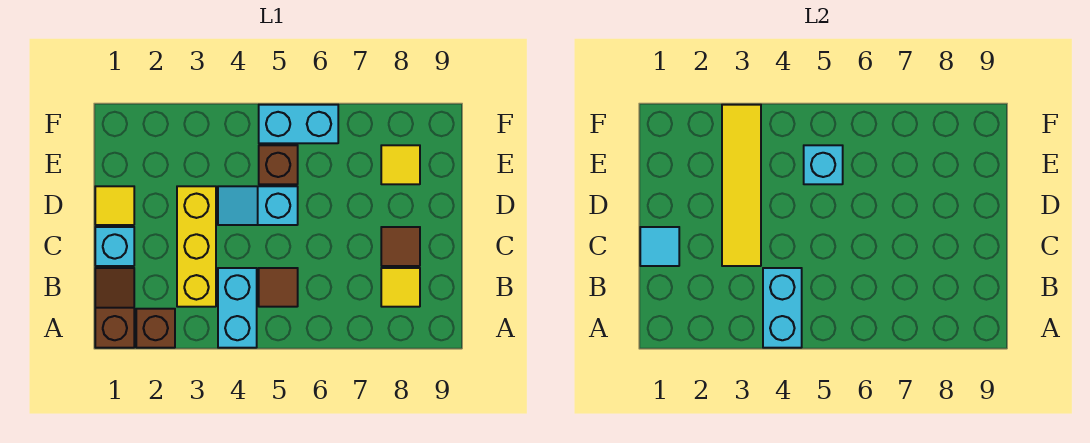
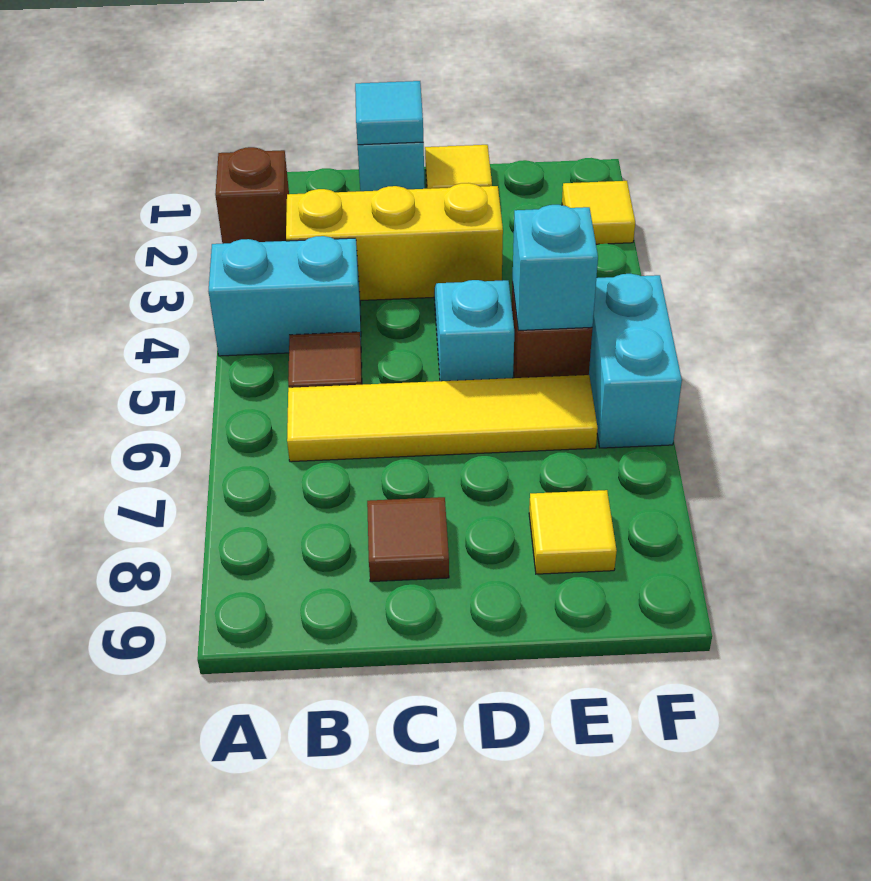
brown slope A1:B1 level 1 top A -> none
cyan brick A4:B4 level 2 -> none
yellow tile B8 level 1 -> yellow tile F2 level 1
yellow tile C3:F3 level 2 -> yellow tile B6:E6 level 1

